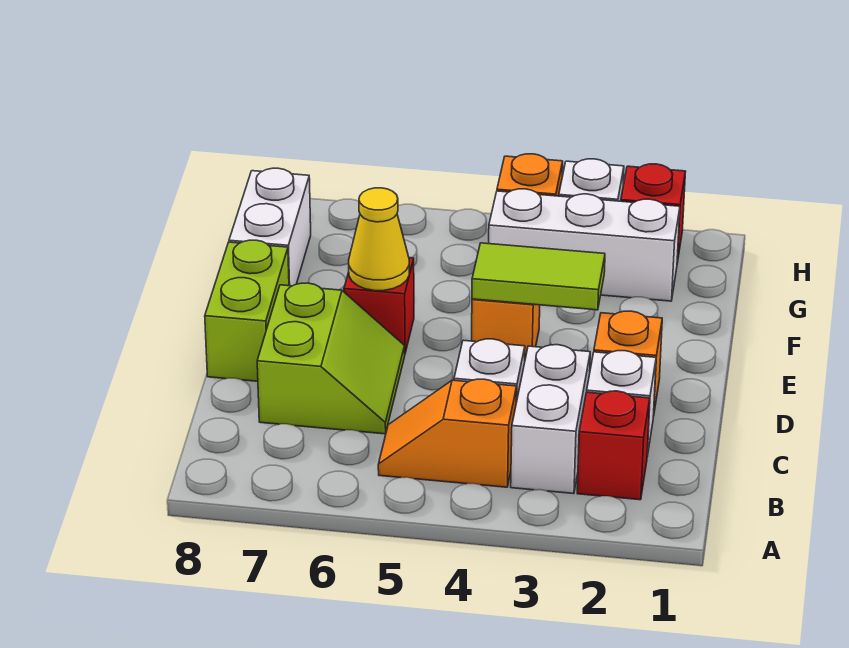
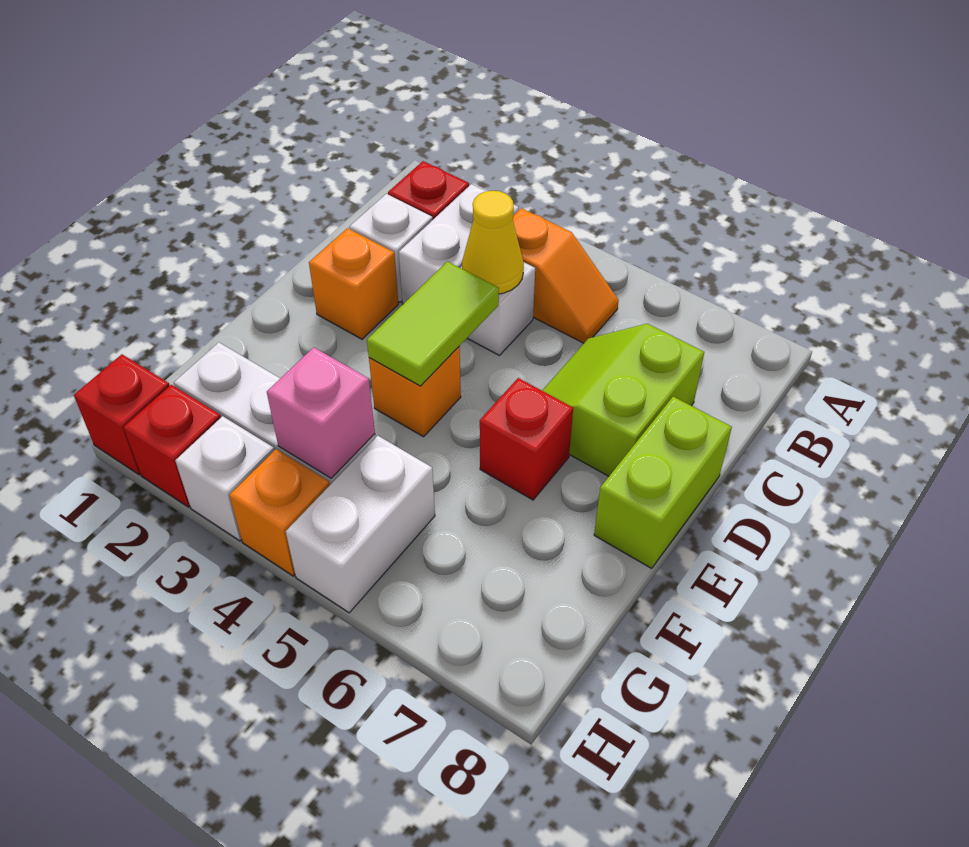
lime tile E3:E4 level 2 -> lime tile D4:E4 level 2
yellow cone E6 level 2 -> yellow cone C4 level 2
white brick F8:G8 level 1 -> white brick G5:H5 level 1
none -> pink brick G4 level 2
none -> red brick H1 level 1

